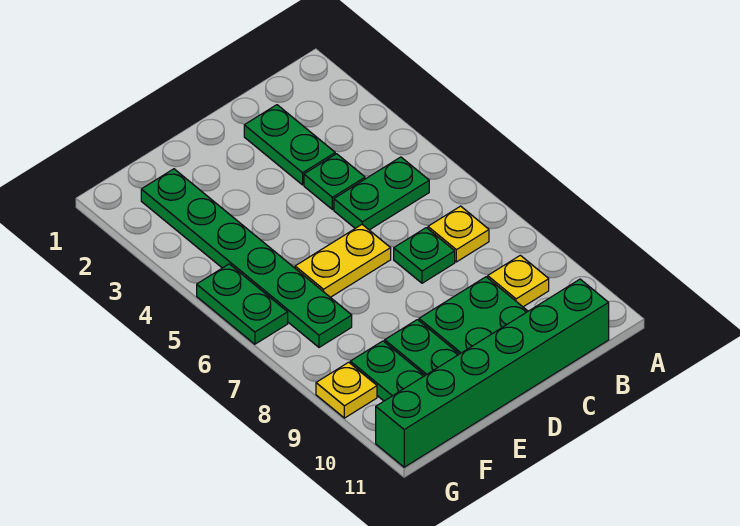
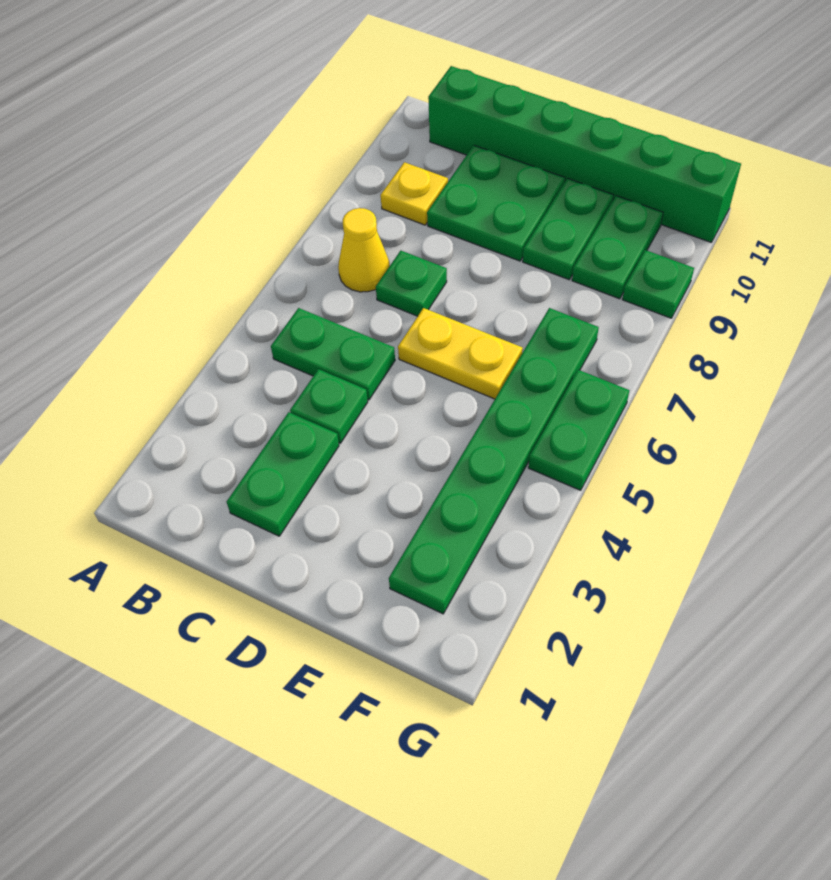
yellow plate B7 level 1 -> yellow cone B7 level 1
yellow plate G9 level 1 -> green plate G9 level 1

